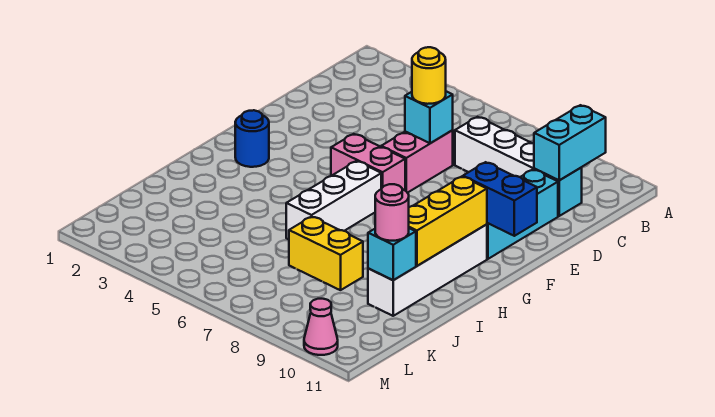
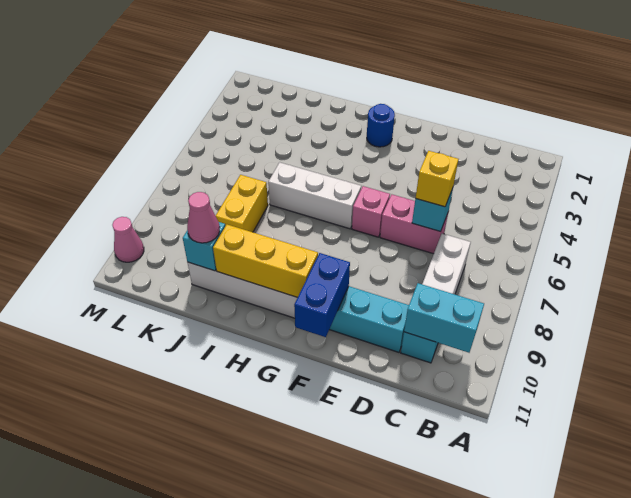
yellow round brick D6 level 3 -> yellow brick D6 level 3
pink brick F5:F6 level 1 -> pink brick F6 level 1
pink round brick J10 level 3 -> pink cone J10 level 3

